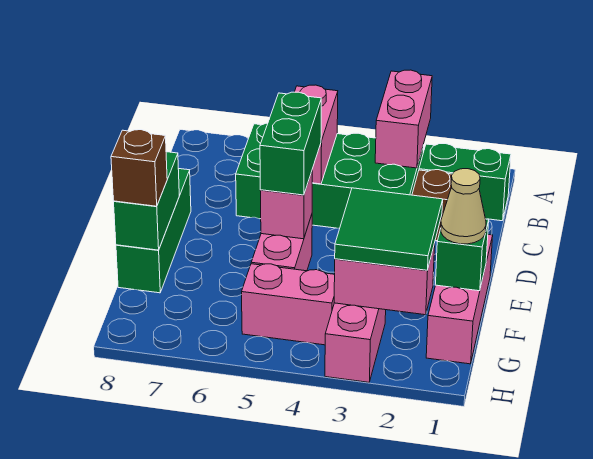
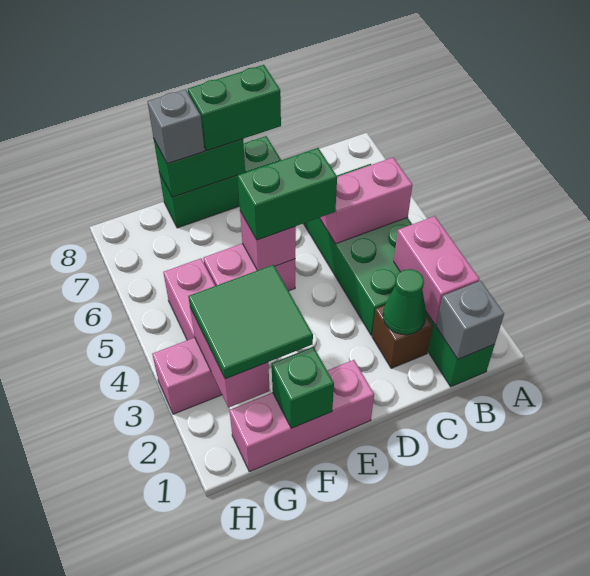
pink brick A3:B3 level 2 -> pink brick B2:B3 level 2
none -> grey brick B1 level 2
none -> green cone C2 level 2
none -> green brick D8:E8 level 3
tan cone F1 level 3 -> none
brown brick F8 level 3 -> grey brick F8 level 3

